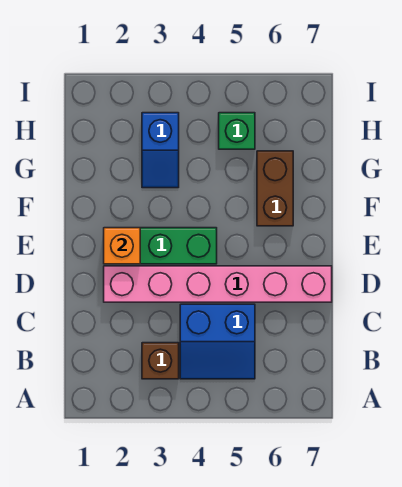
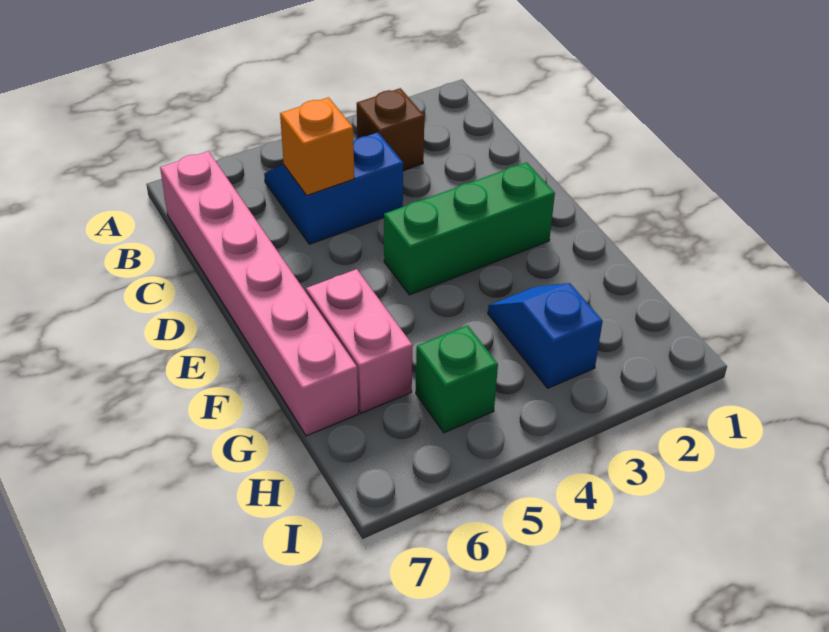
pink brick D2:D7 level 1 -> pink brick B7:G7 level 1
orange brick E2 level 2 -> orange brick C5 level 2
brown brick F6:G6 level 1 -> pink brick F6:G6 level 1

